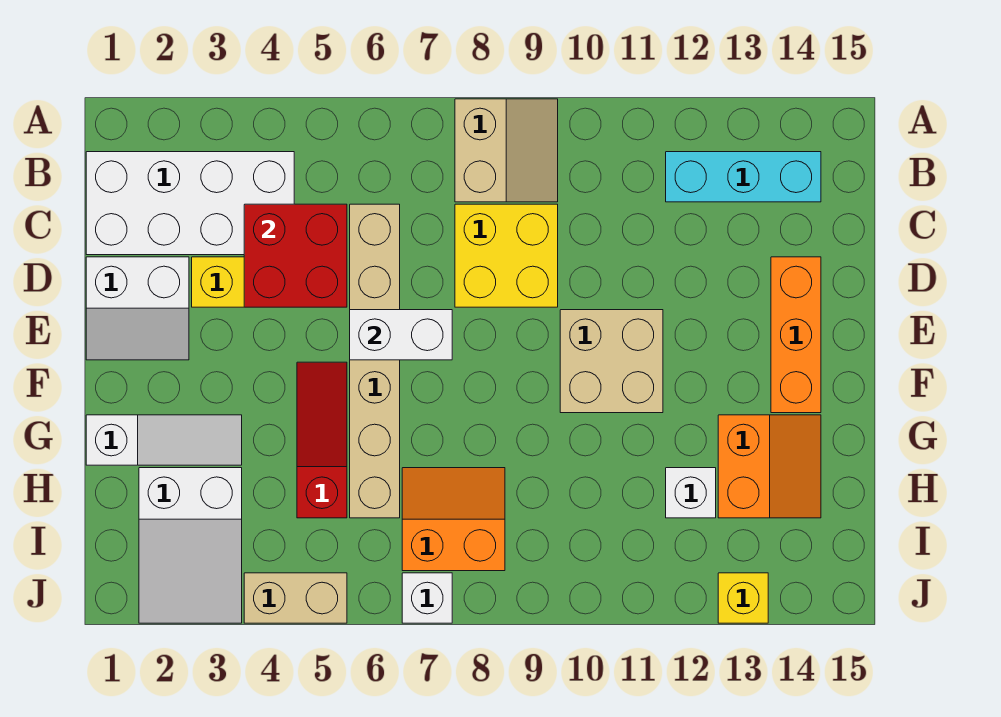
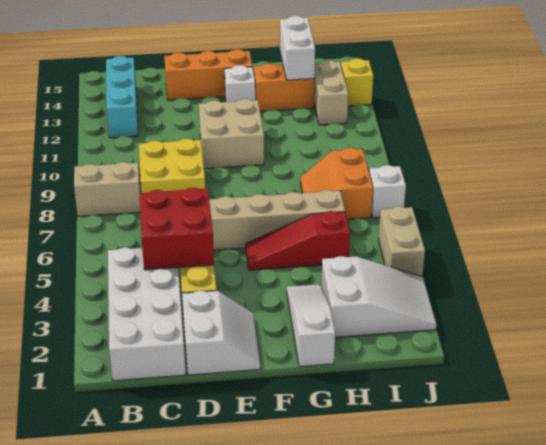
white brick E6:E7 level 2 -> white brick H13:H14 level 2
white brick H12 level 1 -> white brick F13 level 1
none -> tan brick I12:I13 level 1

